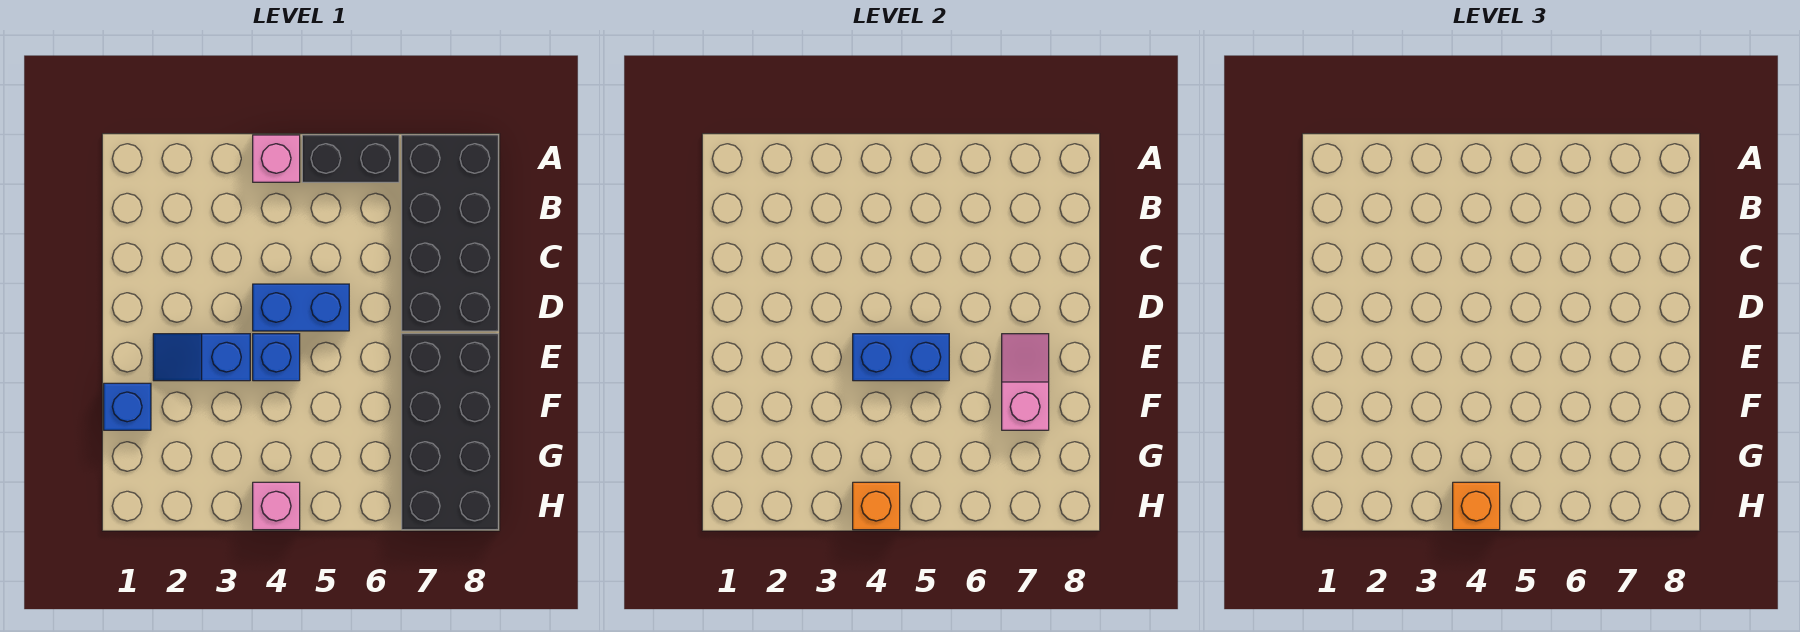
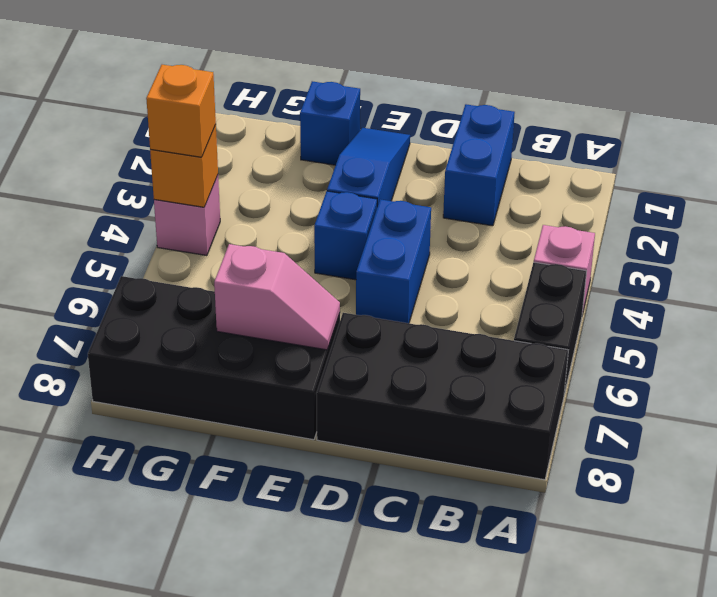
blue slope E2:E3 level 1 top 3 -> blue slope E1:E3 level 1 top 3
blue brick E4:E5 level 2 -> blue brick C1:C2 level 1

